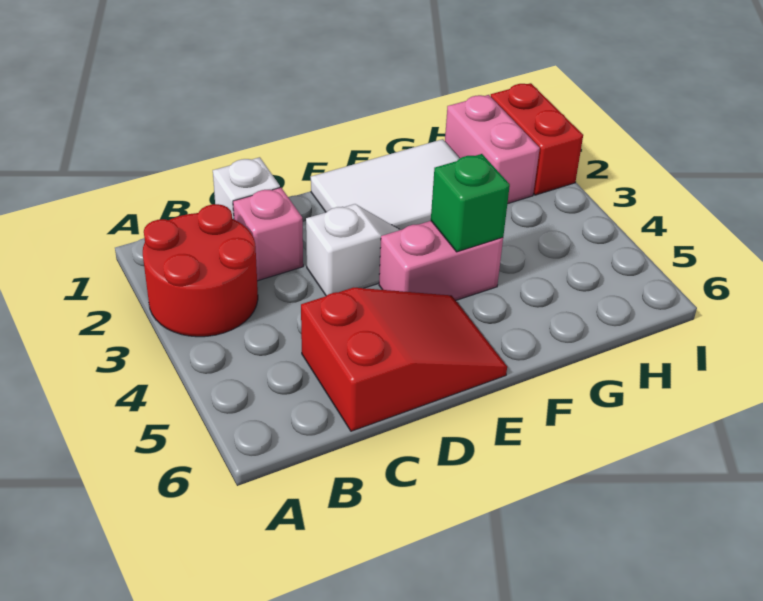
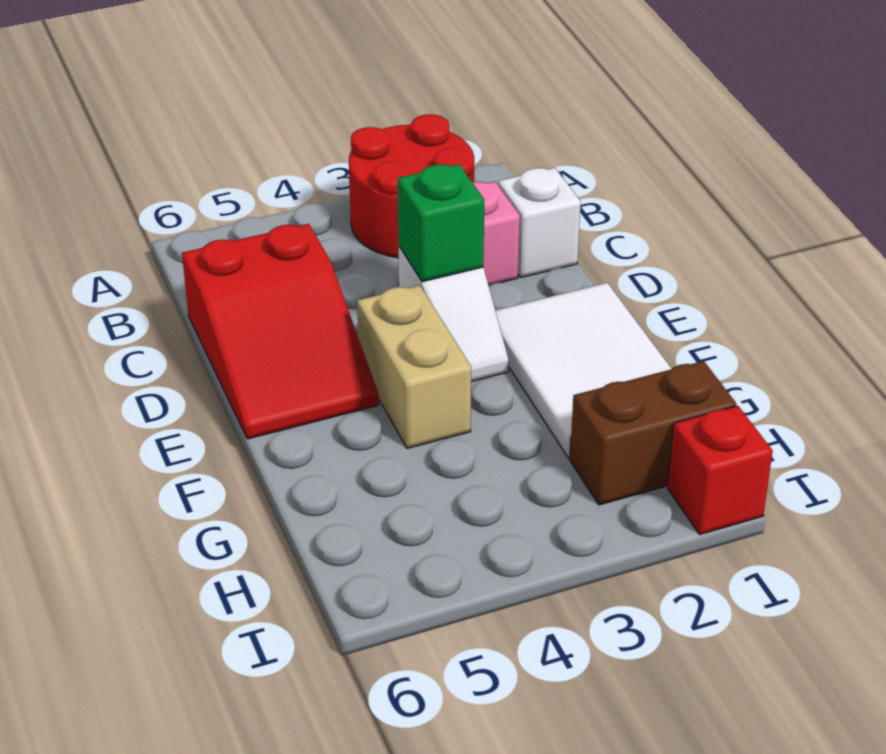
pink brick E4:F4 level 1 -> tan brick E4:F4 level 1
green brick F4 level 2 -> green brick D3 level 2
pink brick H1:H2 level 1 -> brown brick H1:H2 level 1
red brick I1:I2 level 1 -> red brick I1 level 1

